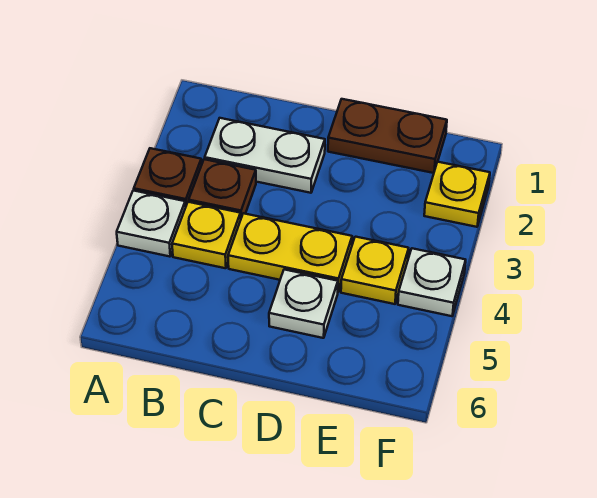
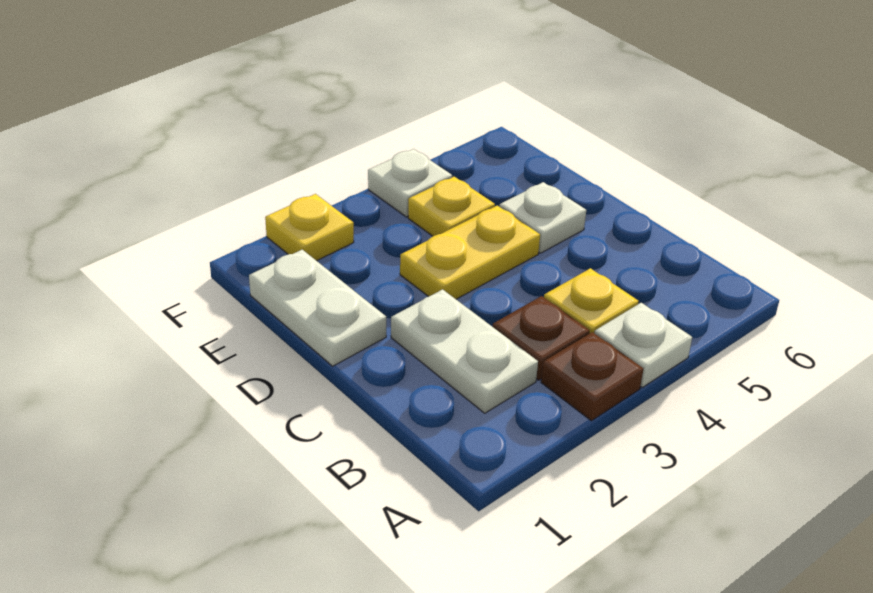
yellow plate C4:D4 level 1 -> yellow plate D3:D4 level 1
brown plate D1:E1 level 1 -> white plate D1:E1 level 1

